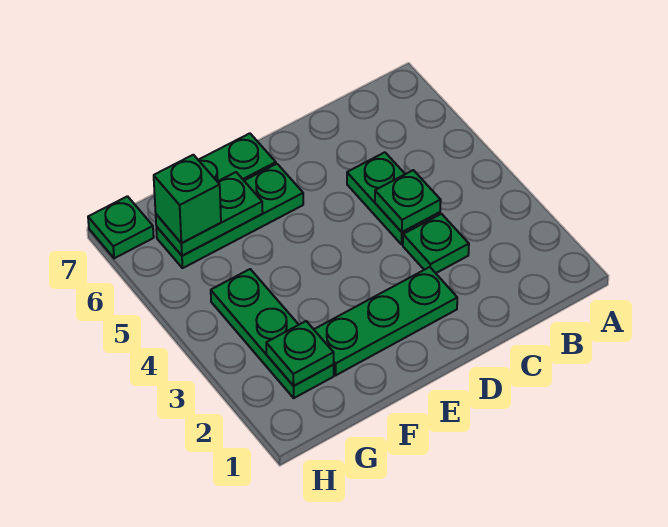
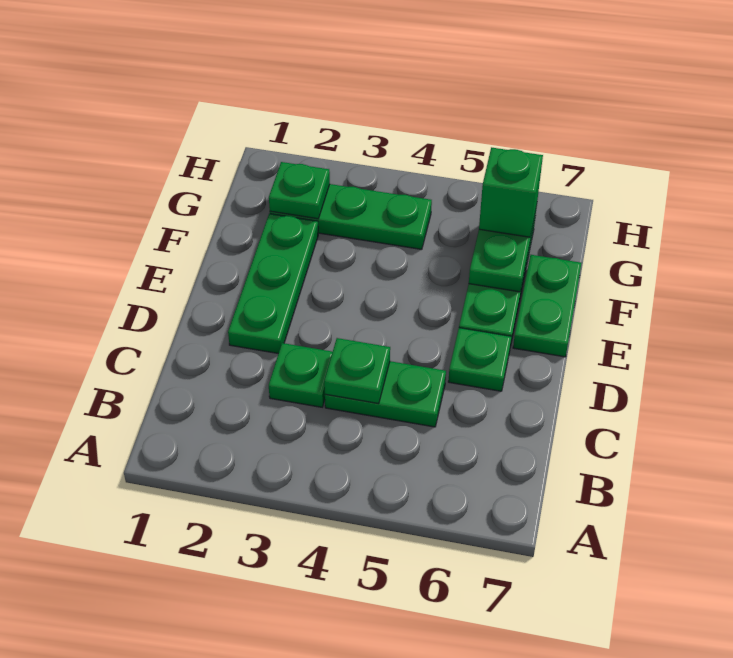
green plate H7 level 1 -> green plate D6 level 1

